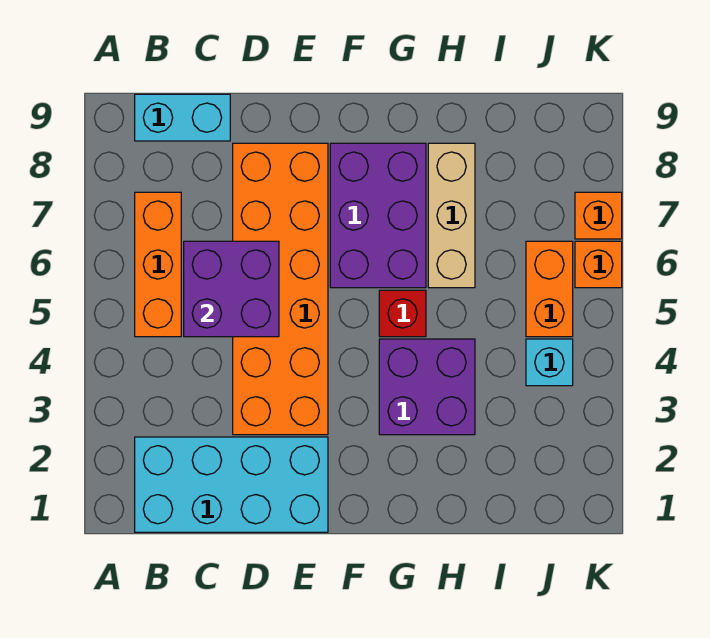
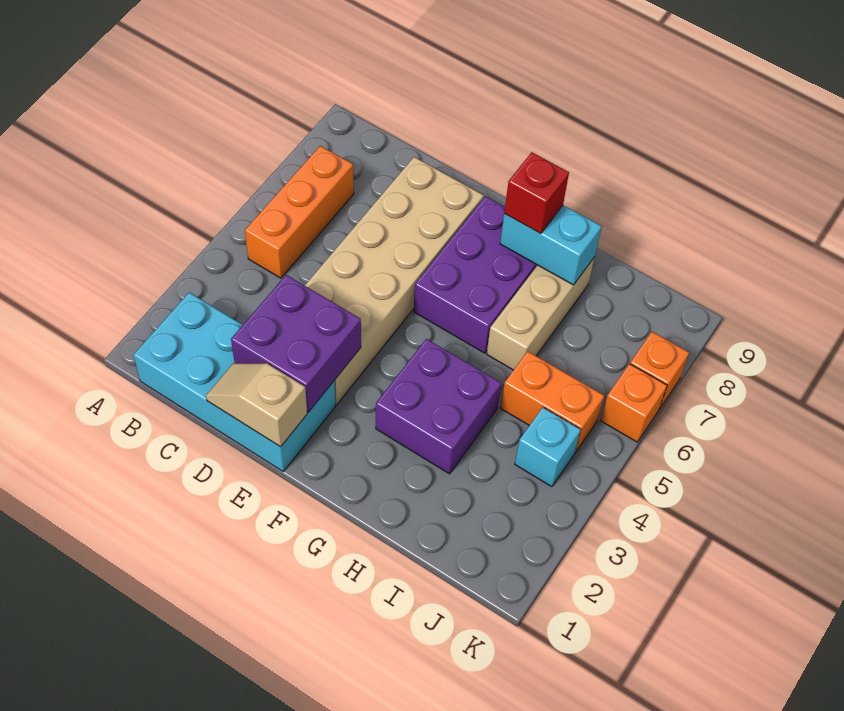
cyan brick B9:C9 level 1 -> cyan brick G8:H8 level 2
purple brick C5:D6 level 2 -> purple brick D2:E3 level 2
none -> tan slope D1:E1 level 2 top E
orange brick D3:E8 level 1 -> tan brick D3:E8 level 1
red brick G5 level 1 -> red brick G8 level 3
orange brick J5:J6 level 1 -> orange brick I5:J5 level 1

